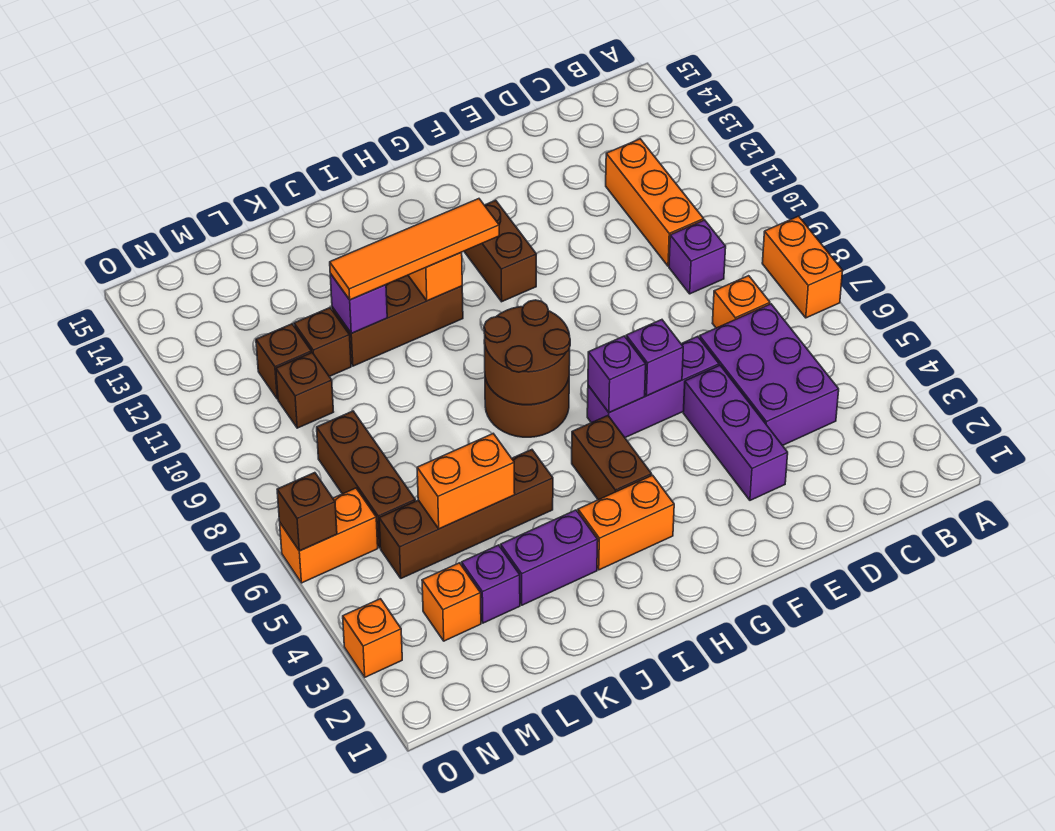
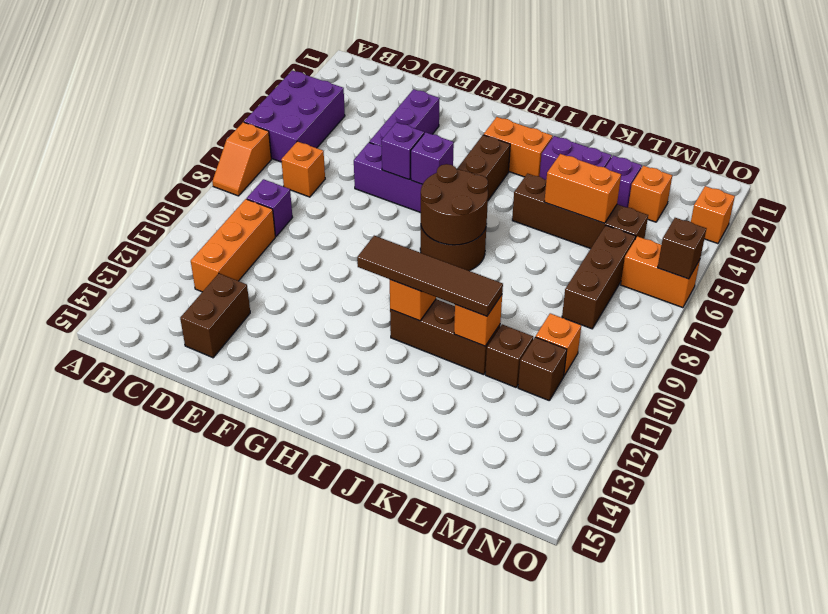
orange brick A7:A8 level 1 -> orange slope A7:A8 level 1 top 7
purple brick C4:D6 level 1 -> purple brick A4:B6 level 1
brown brick G11:G12 level 1 -> brown brick D13:D14 level 1
orange tile H11:K11 level 3 -> brown tile H11:K11 level 3
purple brick K11 level 2 -> orange brick K11 level 2
brown brick M10 level 1 -> orange brick M10 level 1

